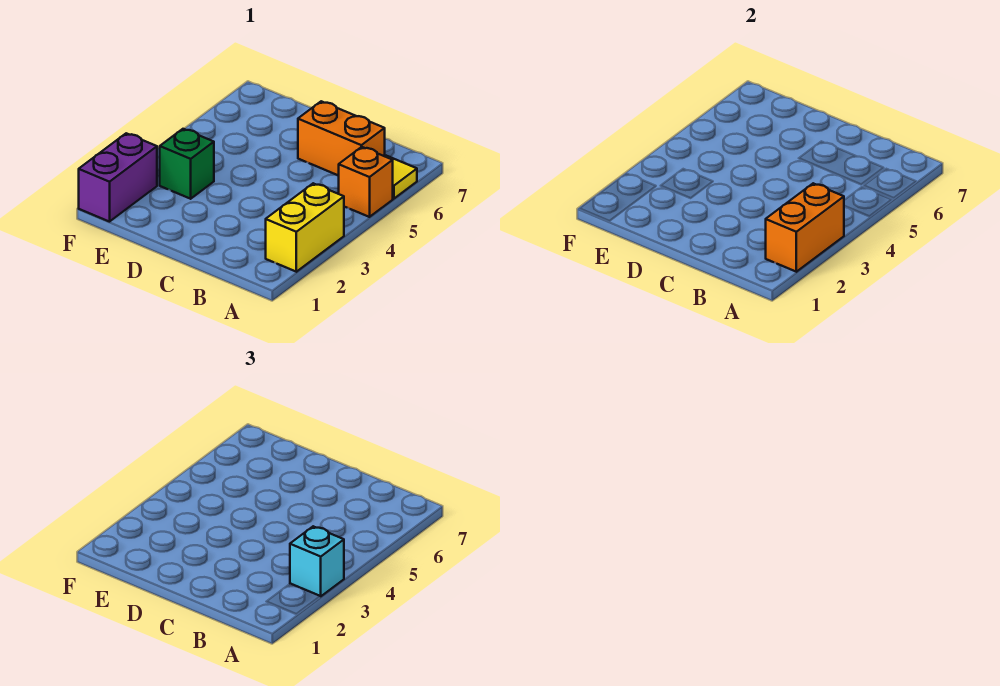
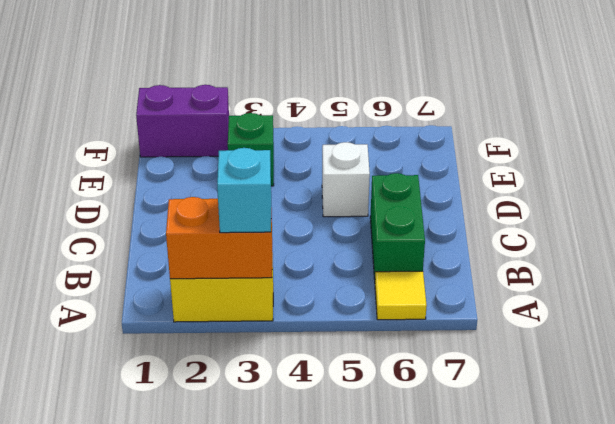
orange brick A5 level 1 -> none
orange brick B6:C6 level 1 -> green brick B6:C6 level 1
none -> white brick D5 level 1

